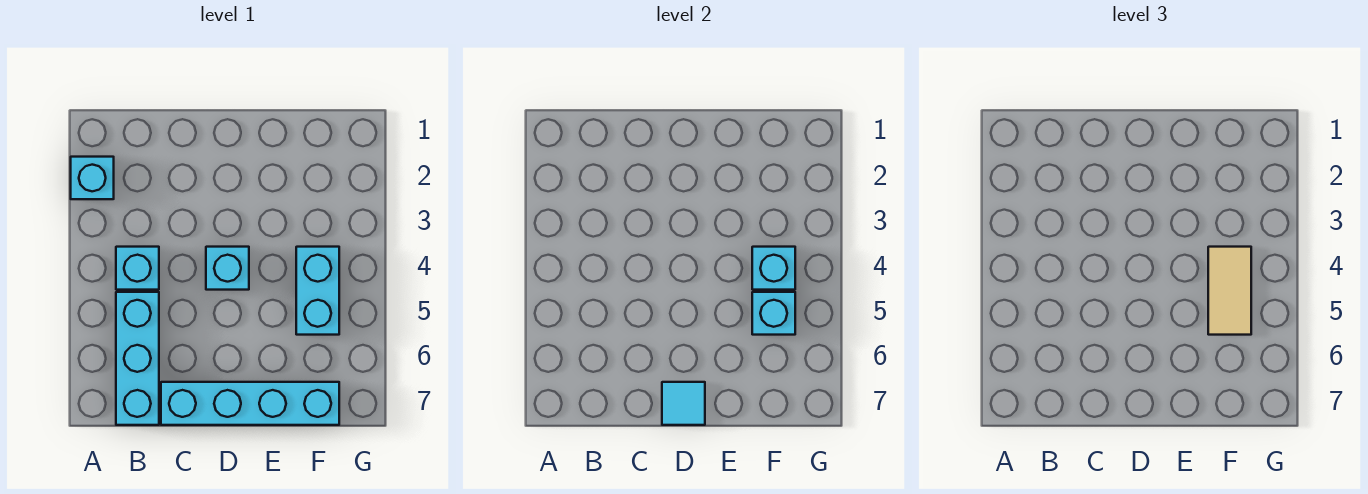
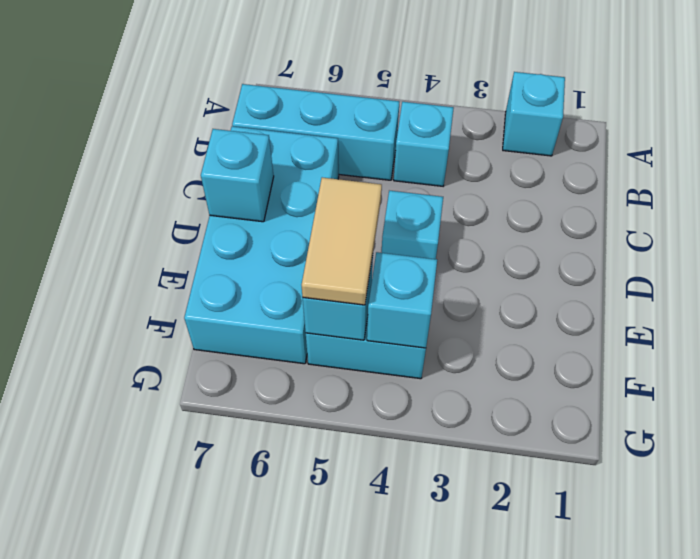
cyan brick C7:F7 level 1 -> cyan brick C6:F7 level 1
cyan tile D7 level 2 -> cyan brick D7 level 2
tan tile F4:F5 level 3 -> tan tile E5:F5 level 3

